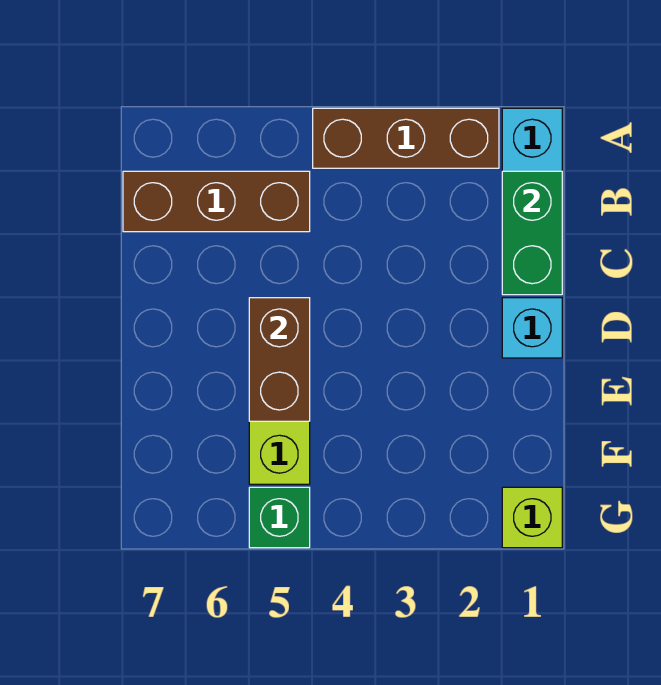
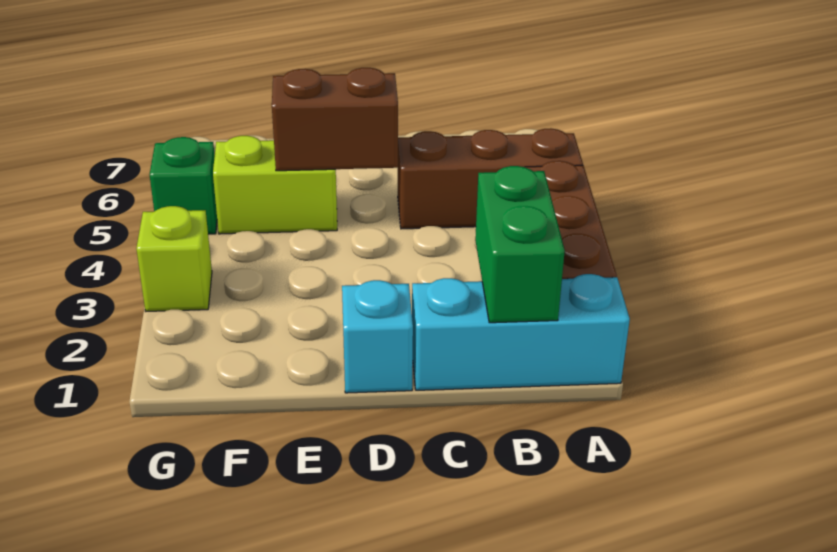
green brick B1:C1 level 2 -> green brick B1:B2 level 2
brown brick B5:B7 level 1 -> brown brick A5:C5 level 1
lime brick G1 level 1 -> lime brick G3 level 1

